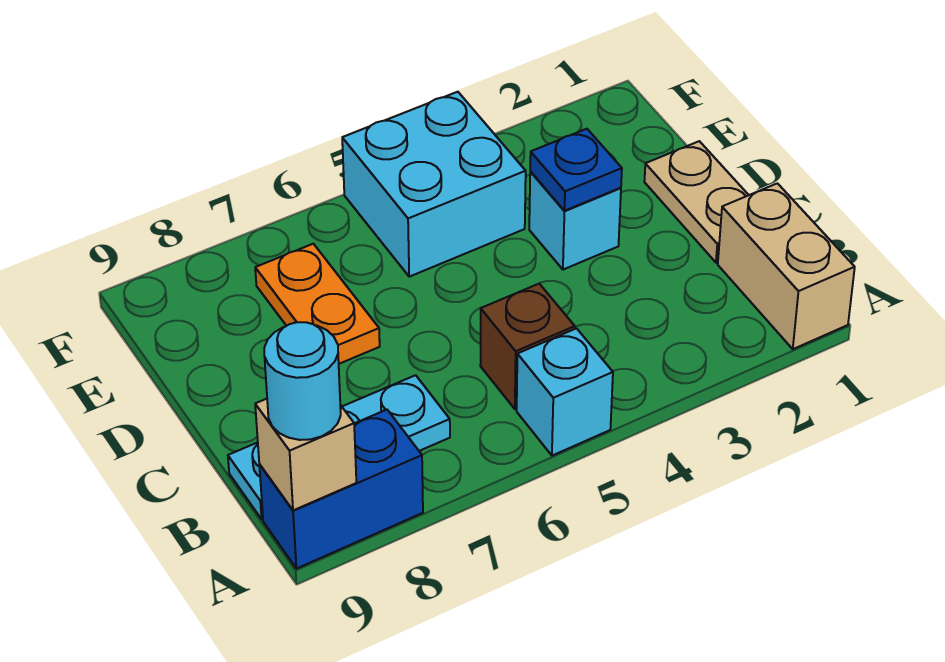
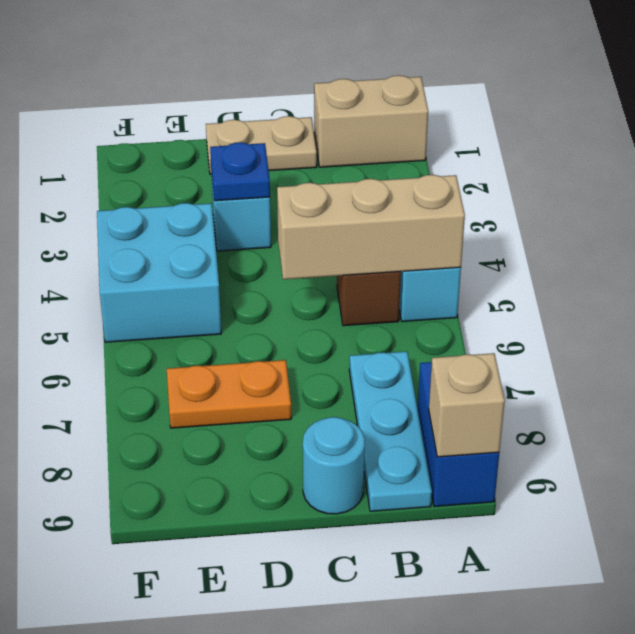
none -> tan brick A5:C5 level 2
cyan round brick A9 level 3 -> cyan round brick C9 level 1

